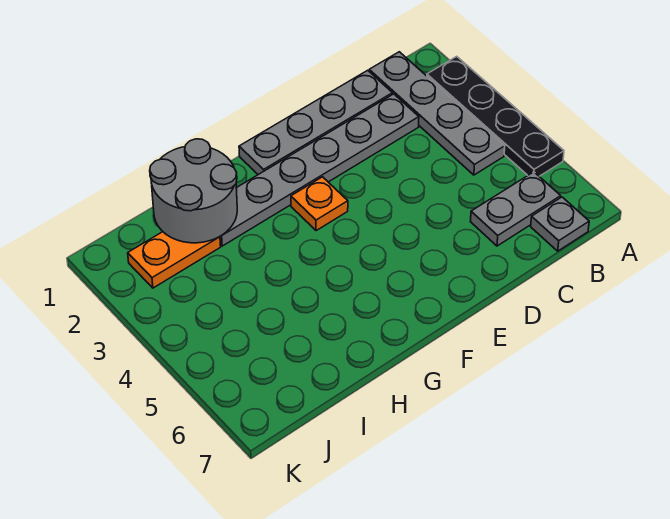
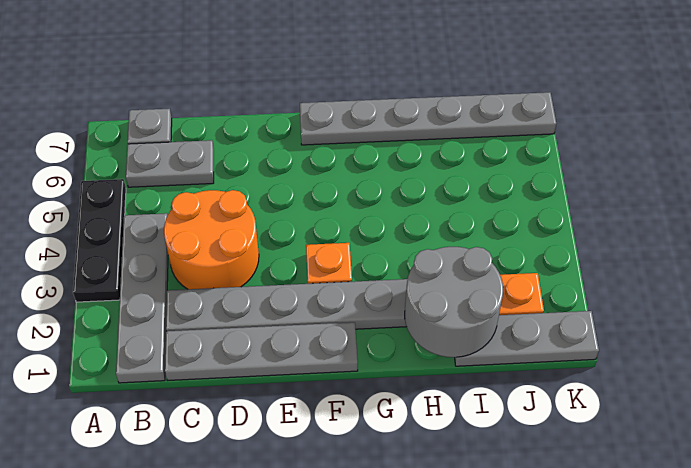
black plate A2:A5 level 1 -> black plate A3:A5 level 1
none -> orange round brick C3:D4 level 1
none -> grey plate F7:K7 level 1
none -> grey plate I1:K1 level 1

